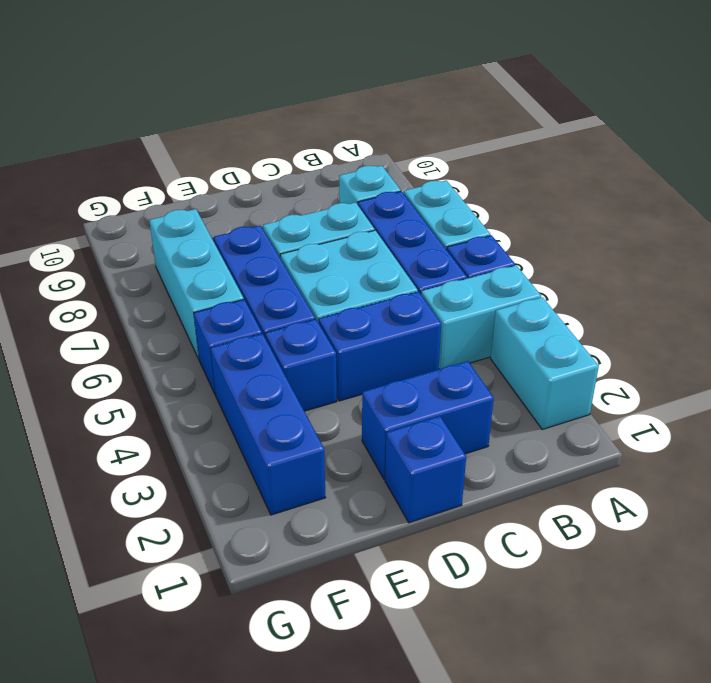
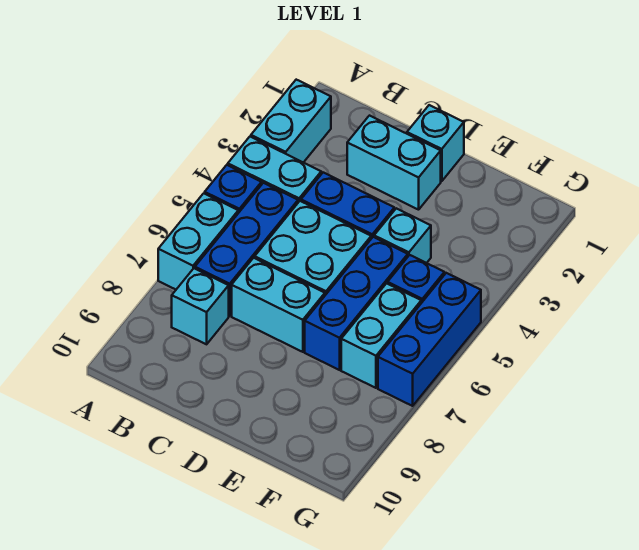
blue brick C2:D2 level 1 -> cyan brick C2:D2 level 1
blue brick D1 level 1 -> cyan brick D1 level 1
blue brick E4 level 1 -> cyan brick E4 level 1
blue brick F2:F4 level 1 -> blue brick G5:G7 level 1
cyan brick F6:F8 level 1 -> cyan brick F6:F7 level 1

